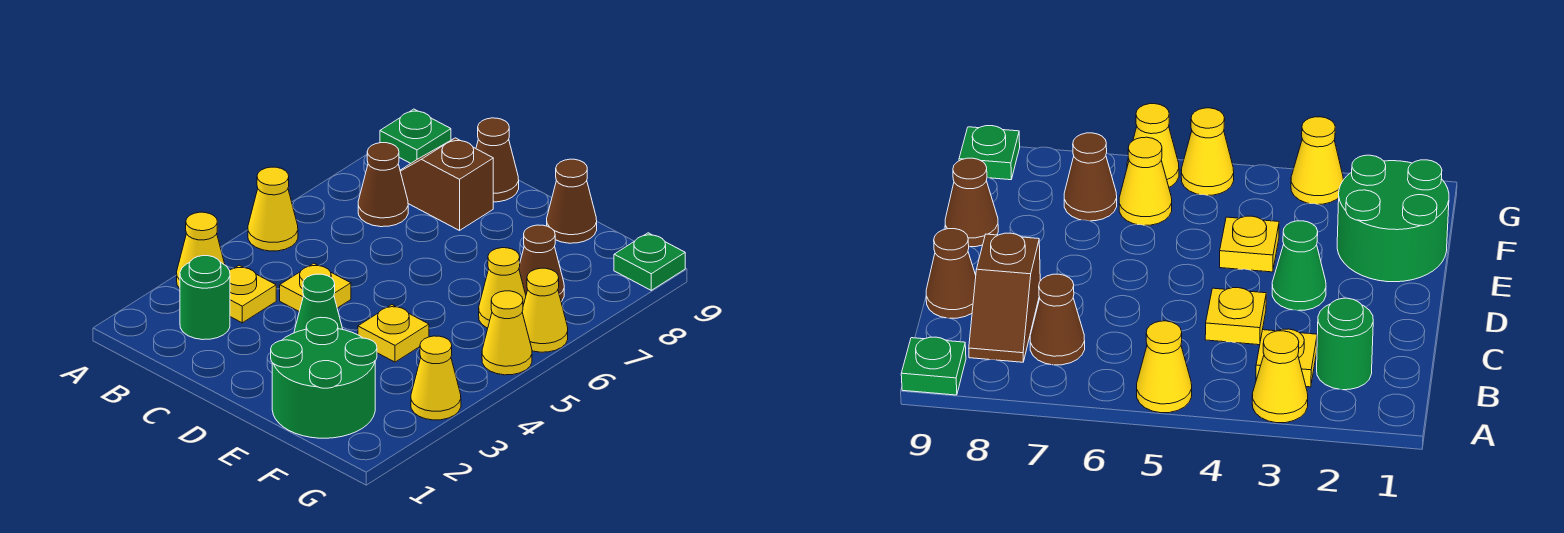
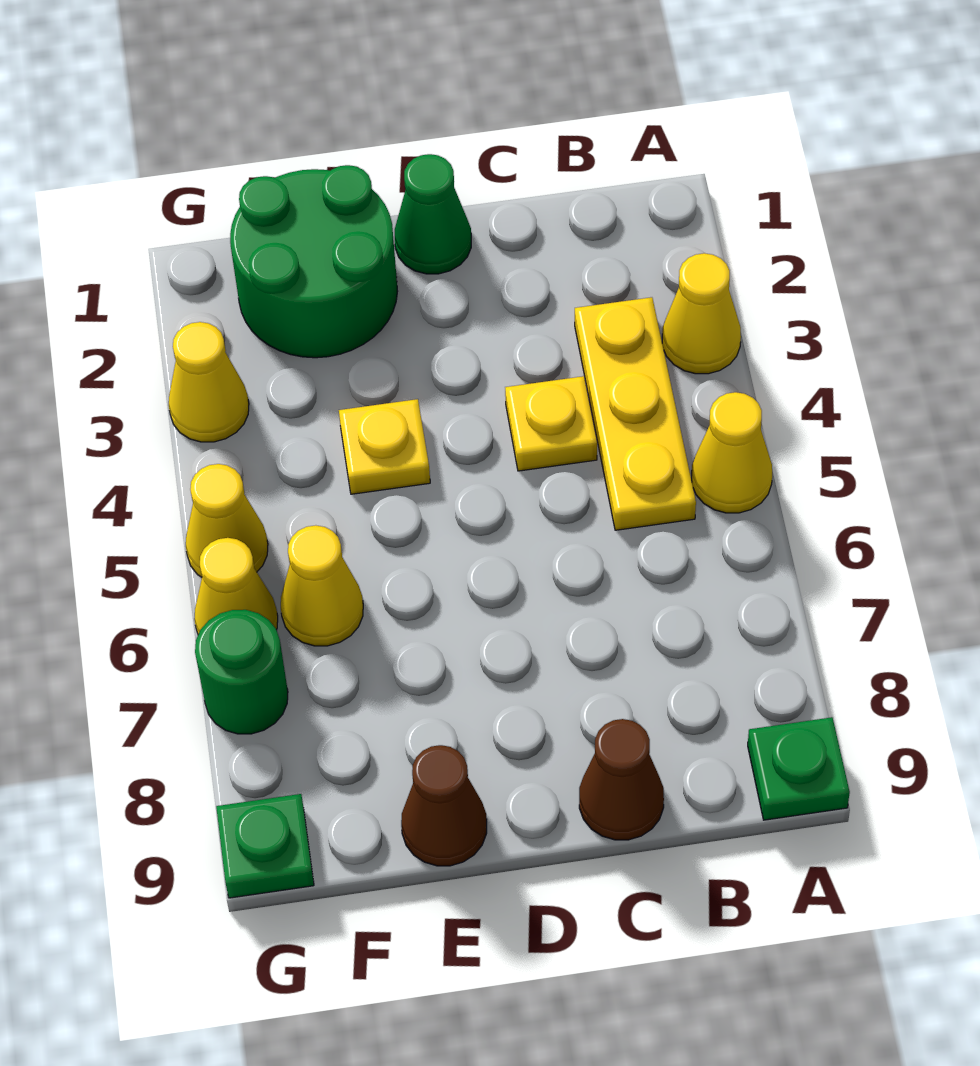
green round brick B2 level 1 -> green round brick G7 level 1
yellow plate B3 level 1 -> yellow plate B3:B5 level 1
brown cone B7 level 1 -> none
brown slope B8:C8 level 1 top C -> none
green cone D3 level 1 -> green cone D1 level 1
brown cone F7 level 1 -> none

